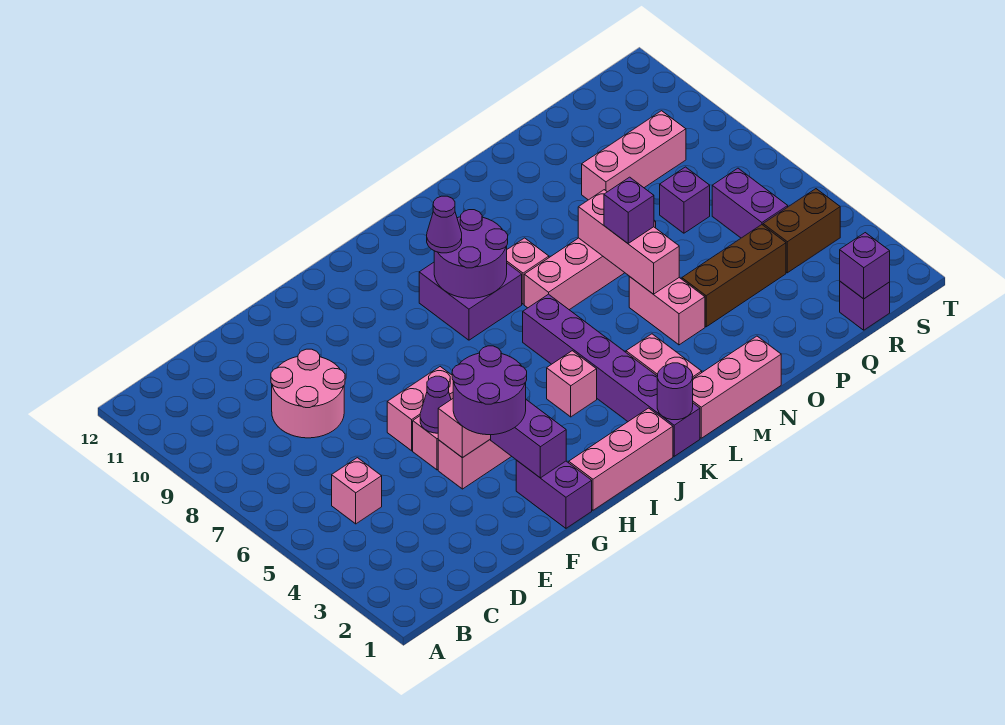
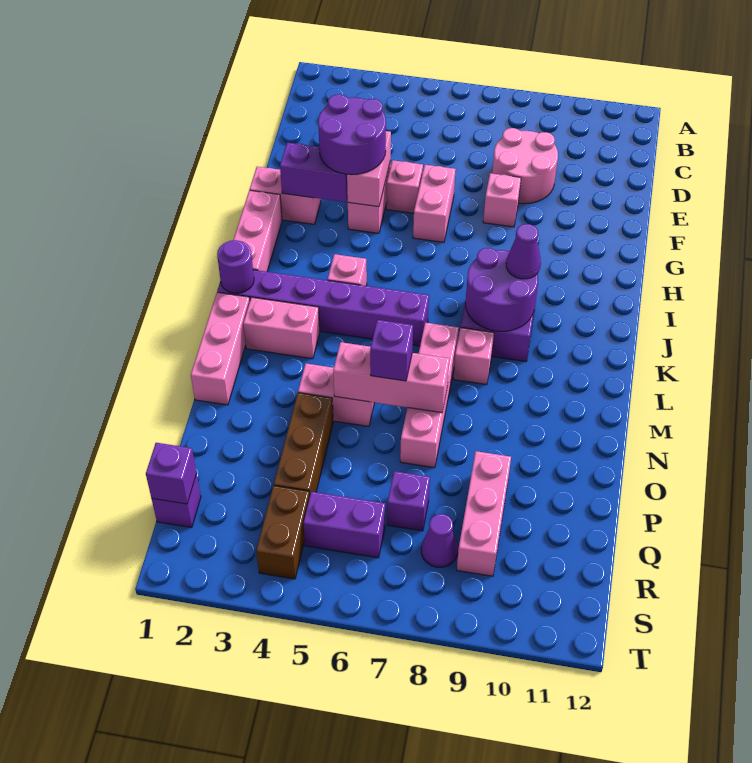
pink brick C5 level 1 -> pink brick F8 level 1
purple cone F5 level 2 -> purple cone R8 level 1
purple brick G1:G2 level 1 -> pink brick G1:G2 level 1

